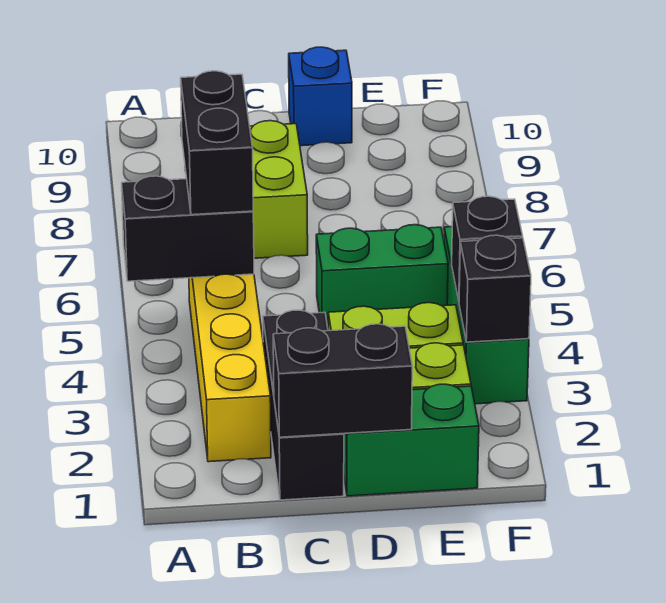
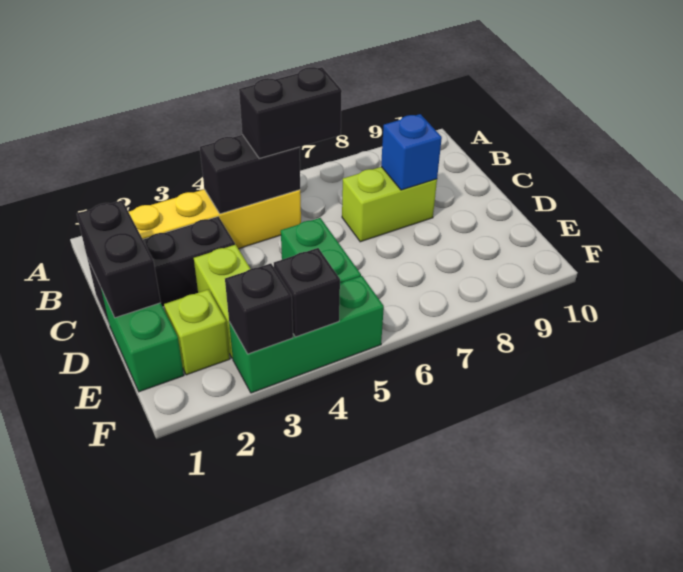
black brick A5:B5 level 2 -> black brick B4:B5 level 2
blue brick D10 level 1 -> blue brick C8 level 2

